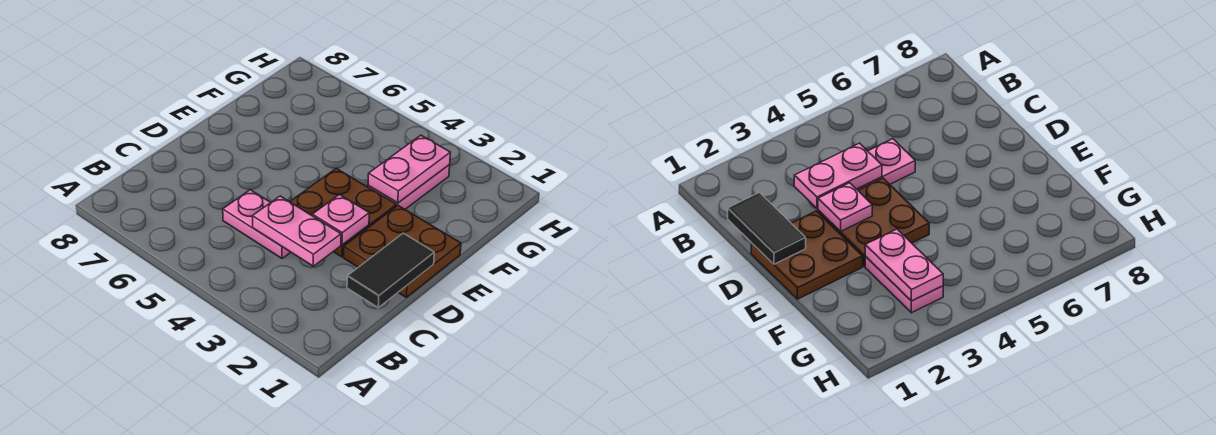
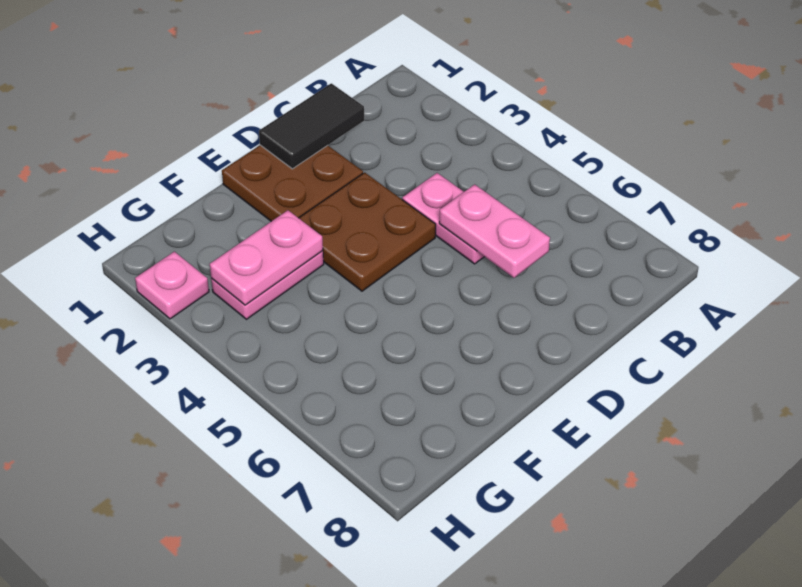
pink plate C3:C4 level 2 -> pink plate C5:C6 level 2
pink plate D3 level 2 -> pink plate H2 level 1

